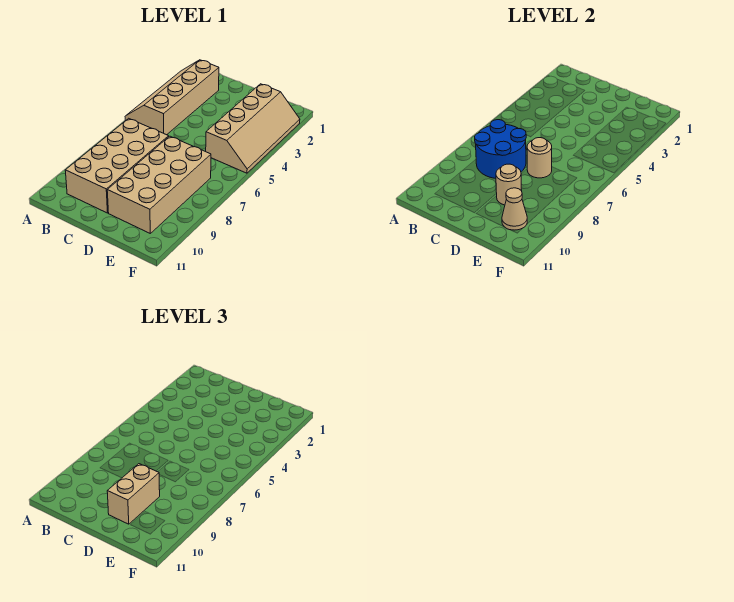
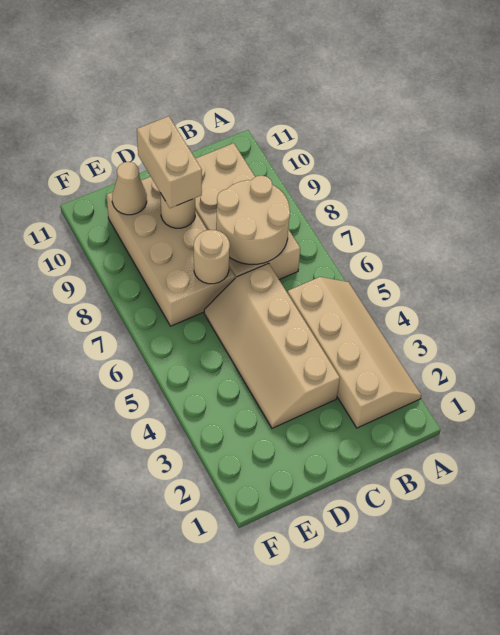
blue round brick B7:C8 level 2 -> tan round brick B7:C8 level 2
tan slope E2:F5 level 1 top E -> tan slope C3:D6 level 1 top C

